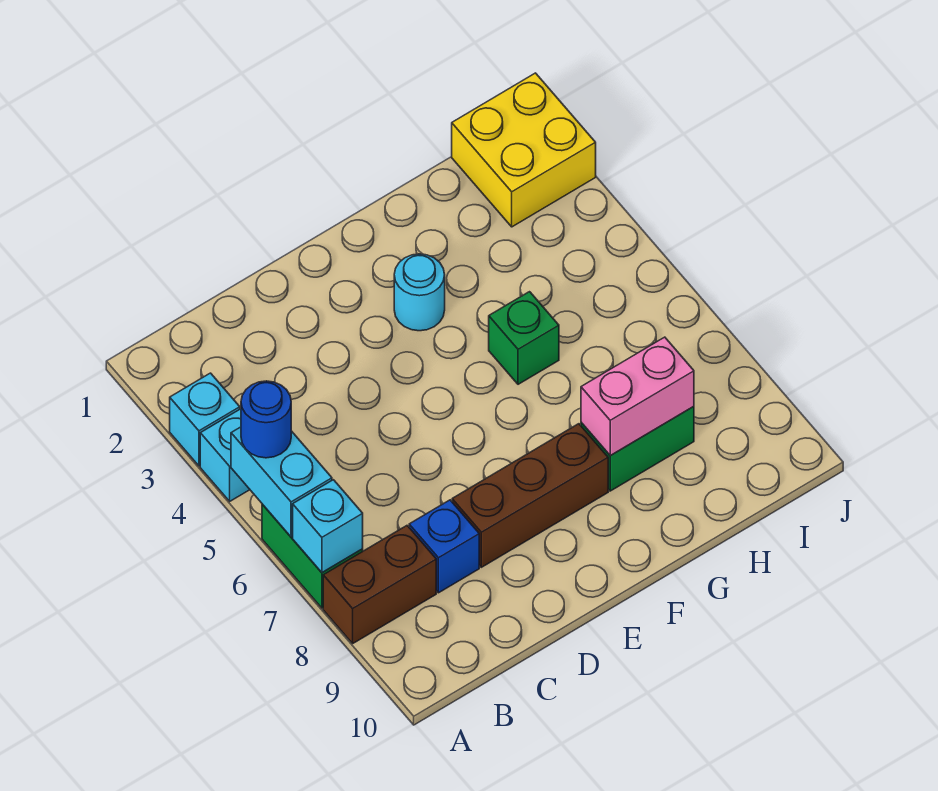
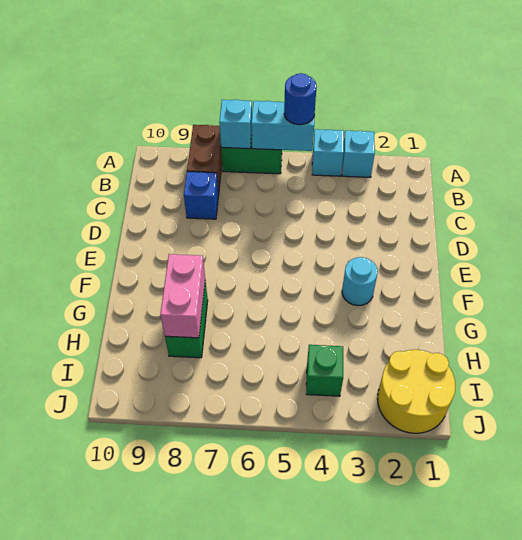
brown brick D8:F8 level 1 -> none
green brick G5 level 1 -> green brick I4 level 1
yellow brick I1:J2 level 1 -> yellow round brick I1:J2 level 1

